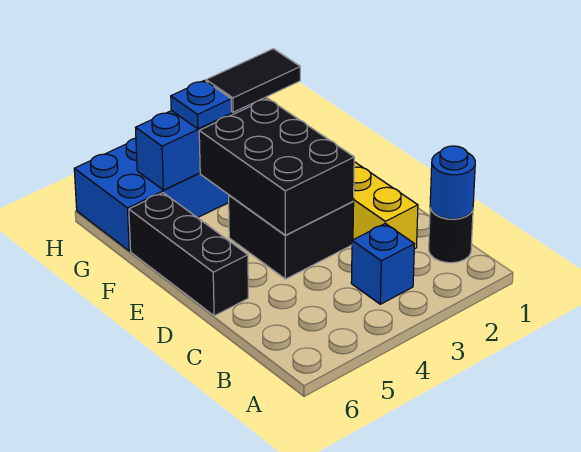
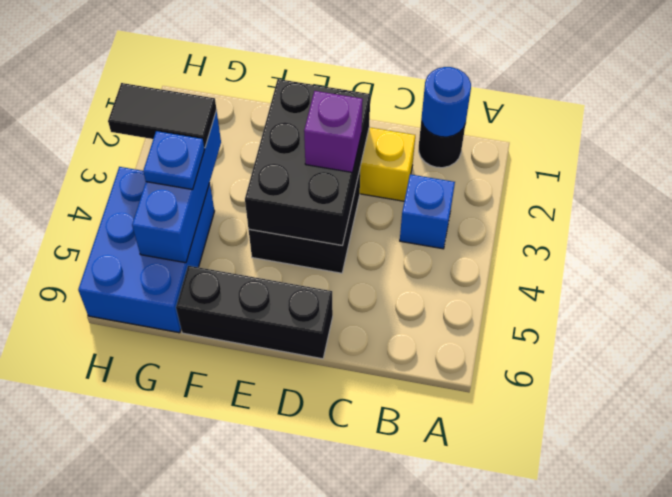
black brick D3:F4 level 2 -> black brick D2:E4 level 2
none -> purple brick D3 level 3
black tile G2:G3 level 3 -> black tile G3:H3 level 3

